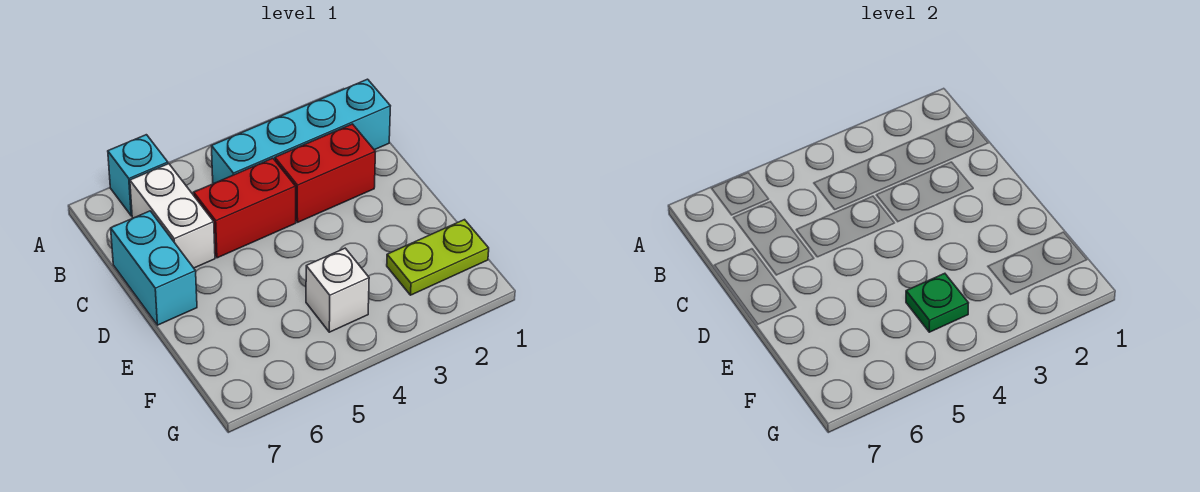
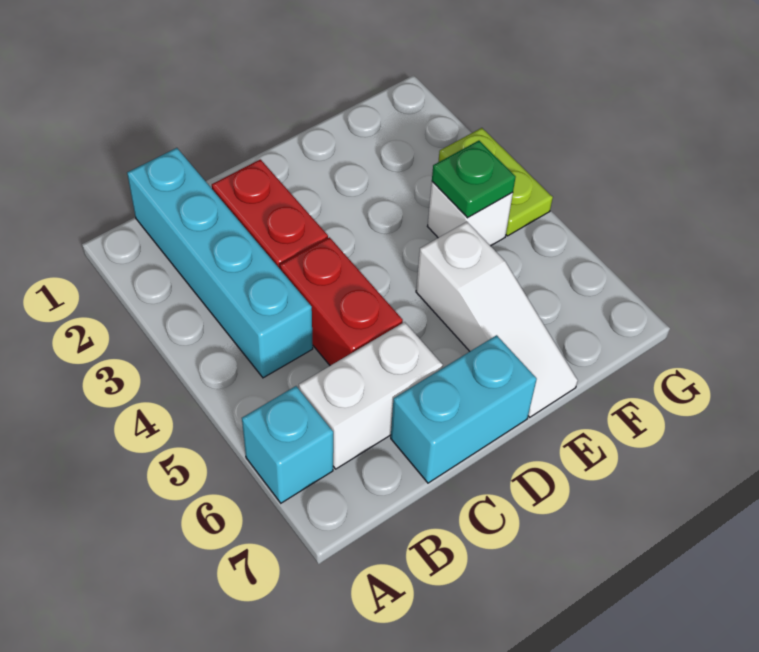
none -> white slope E5:E7 level 1 top 5
lime plate F1:F2 level 1 -> lime plate G3:G4 level 1

